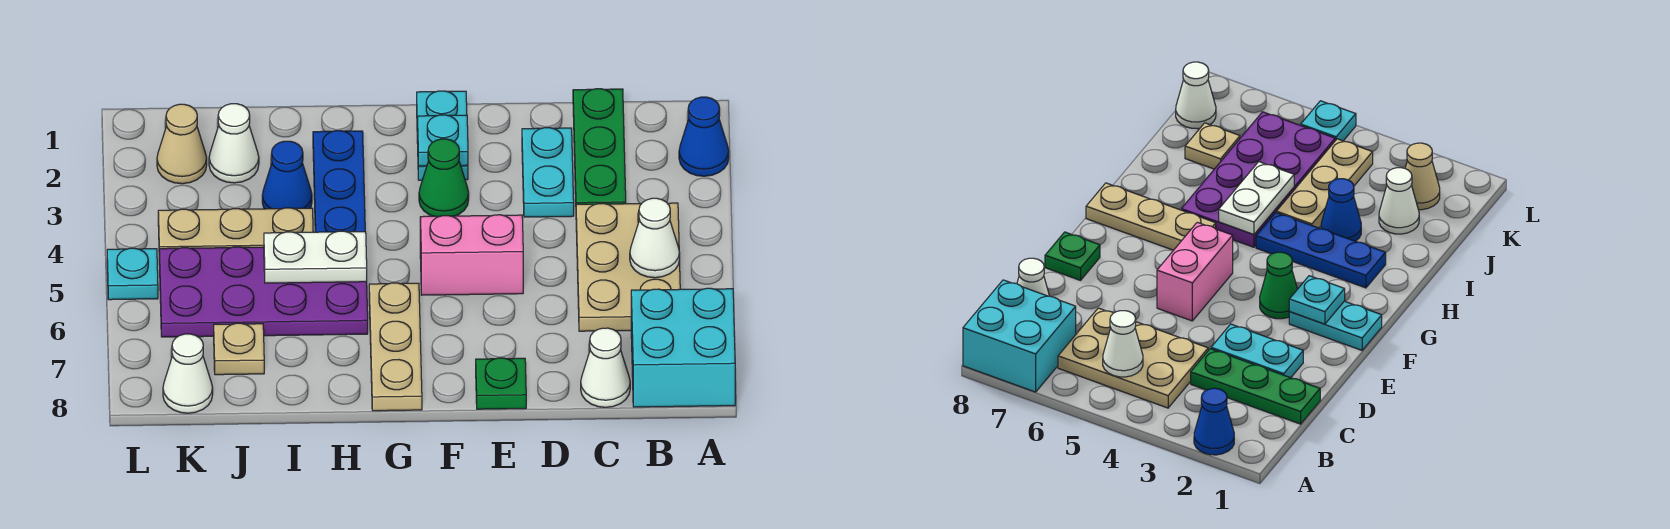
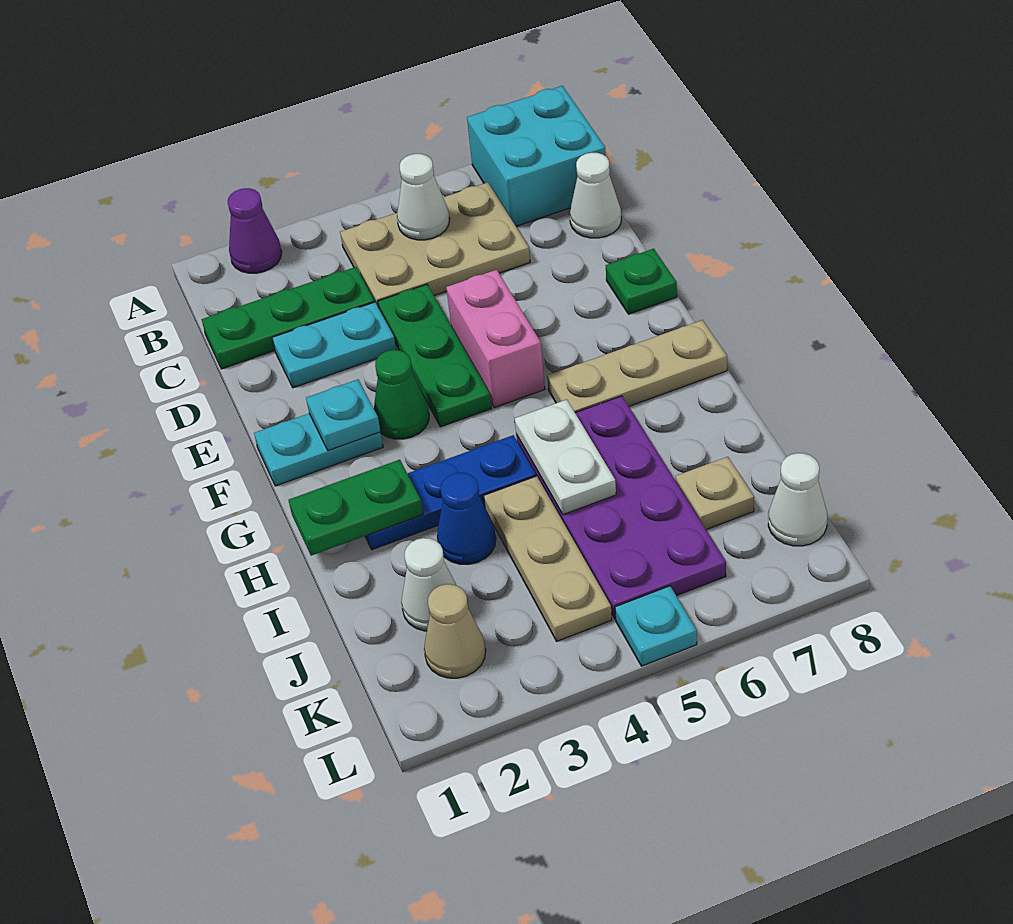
blue cone A2 level 1 -> purple cone A2 level 1
none -> green plate D4:F4 level 1
none -> green plate H1:H2 level 2

